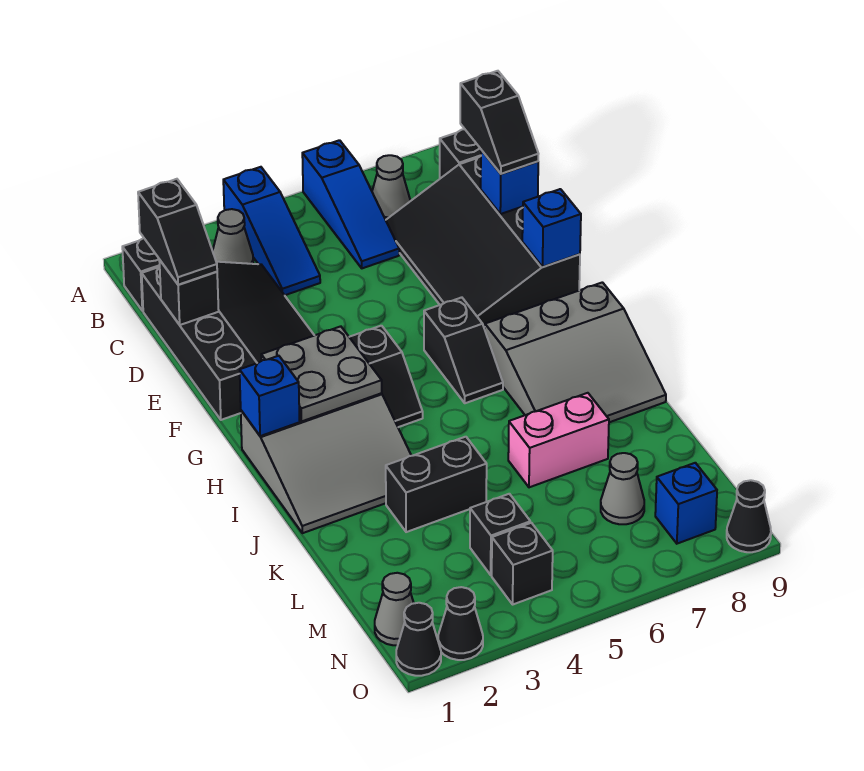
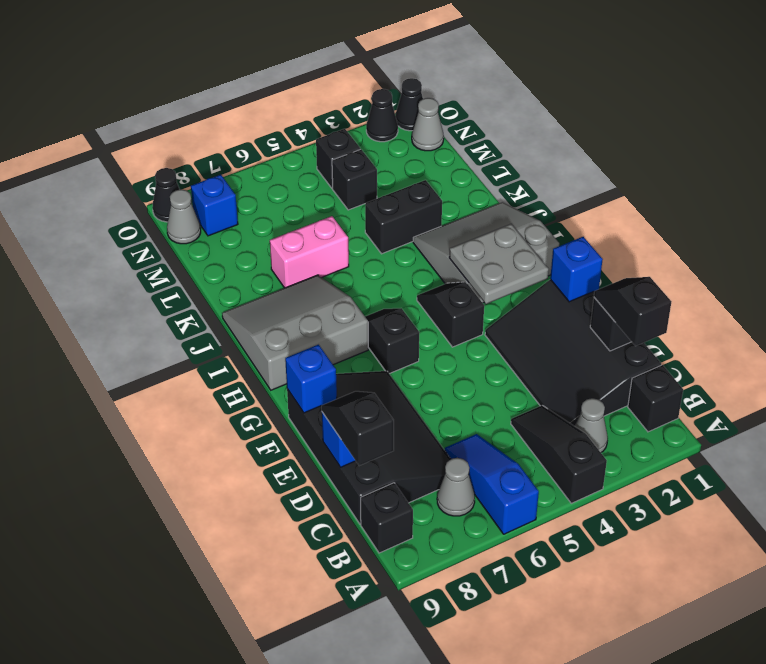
blue slope A4:C4 level 1 top A -> black slope A4:C4 level 1 top A
blue brick H1 level 2 -> blue brick F1 level 2
grey cone M7 level 1 -> grey cone N9 level 1

